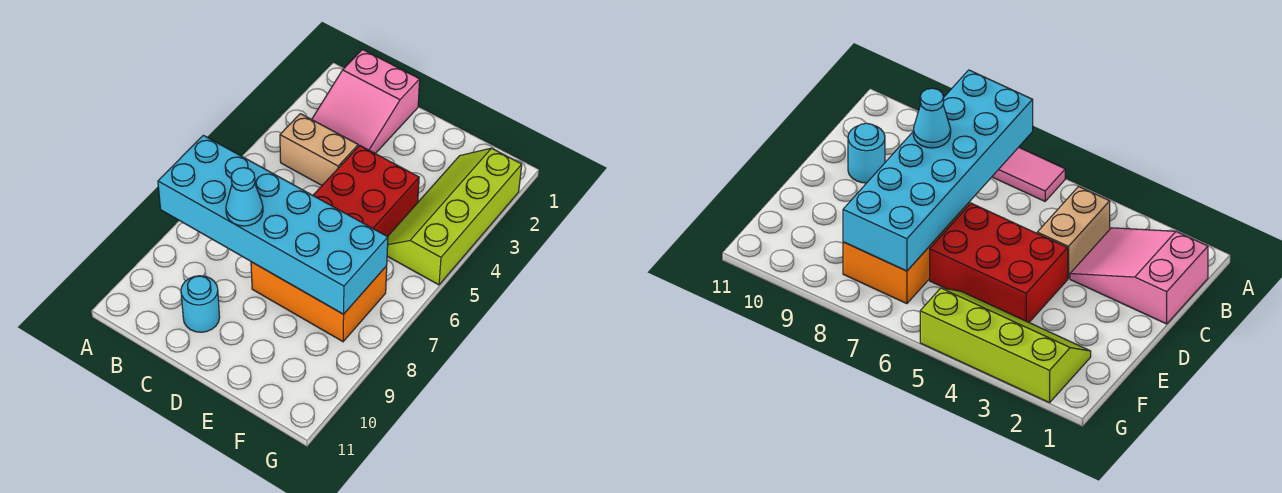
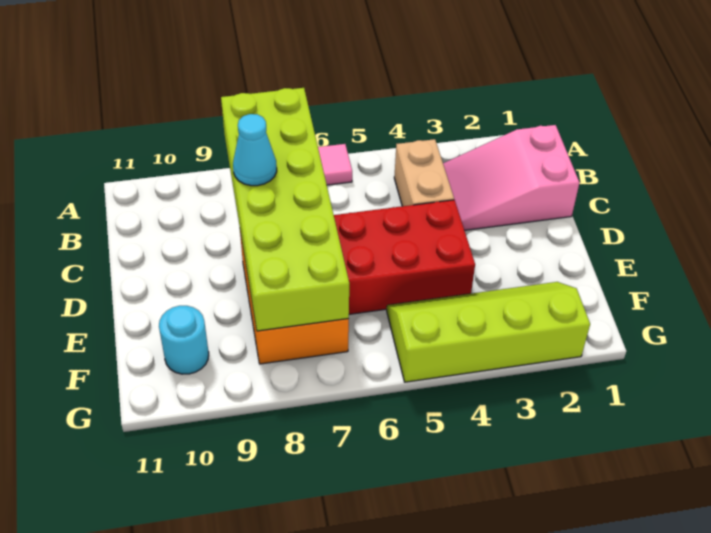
cyan brick A7:F8 level 2 -> lime brick A7:F8 level 2
cyan round brick C10 level 1 -> cyan round brick F10 level 1

